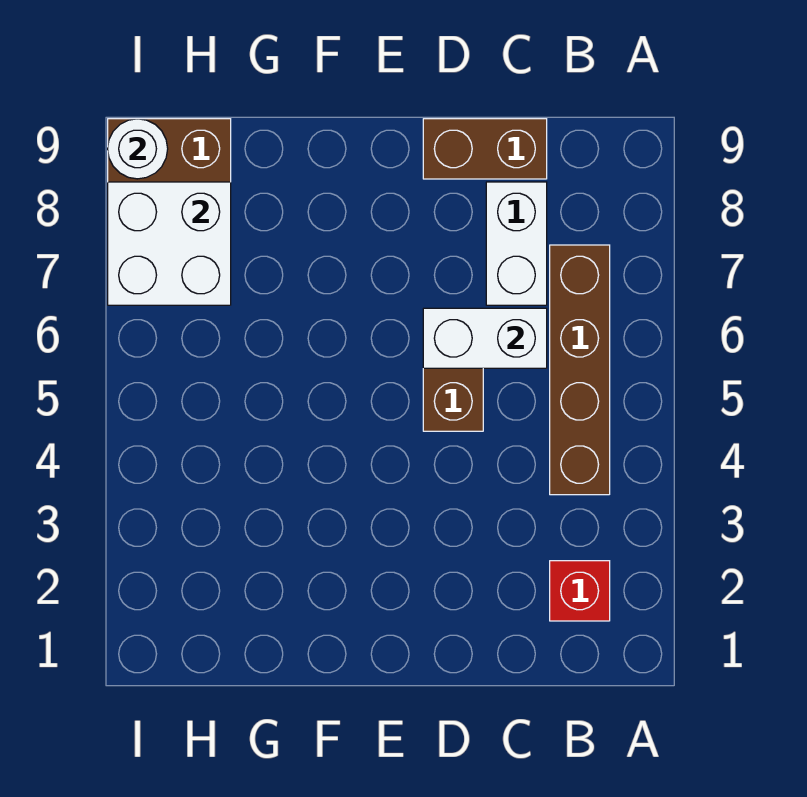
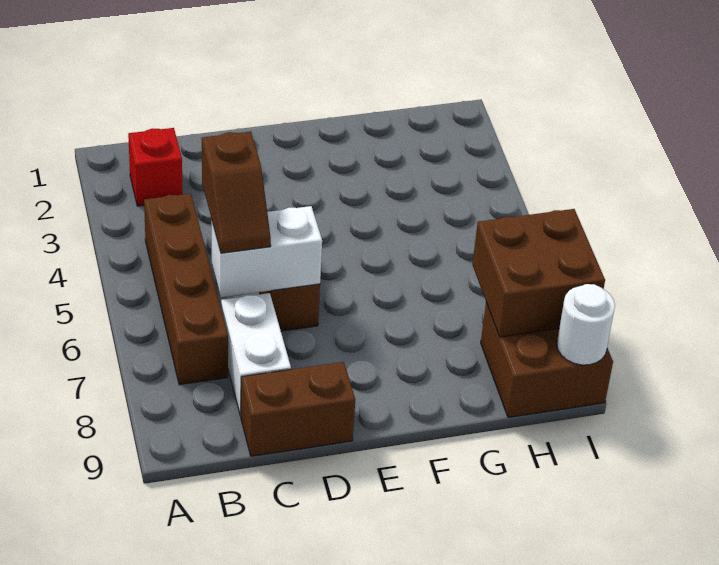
none -> brown slope C5:C6 level 3 top 5
white brick H7:I8 level 2 -> brown brick H7:I8 level 2

